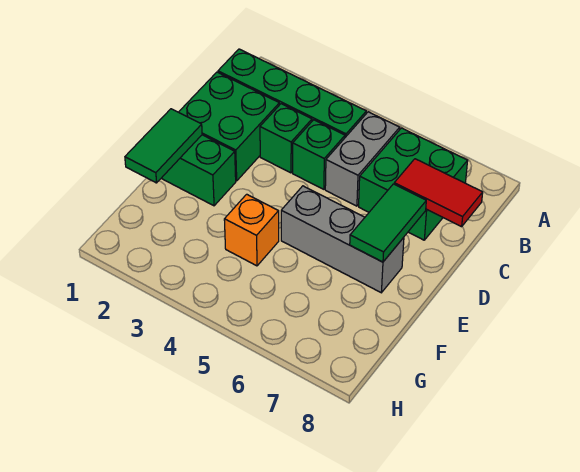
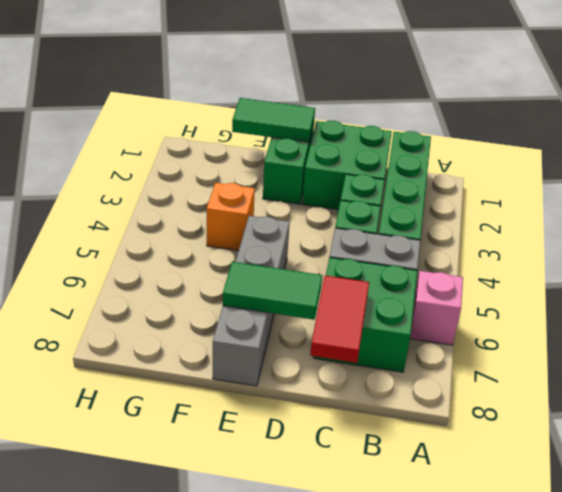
none -> pink brick A6 level 1
grey brick E5:E7 level 1 -> grey brick E5:E8 level 1

